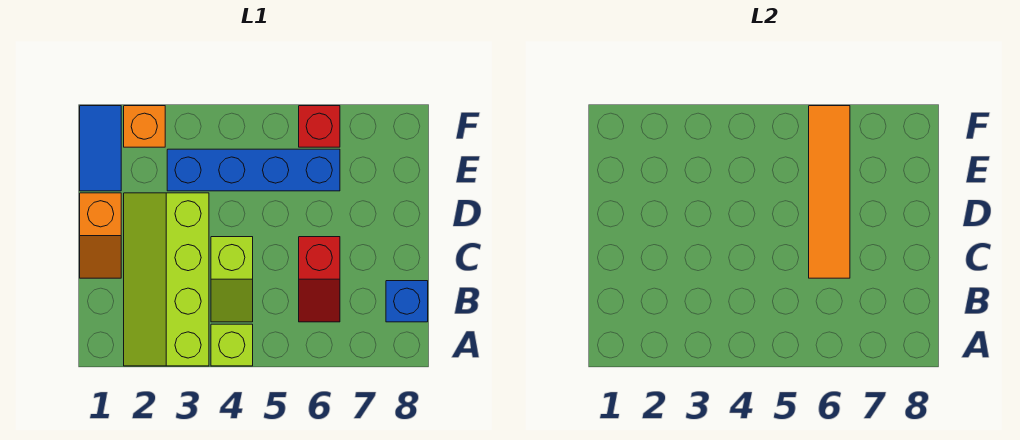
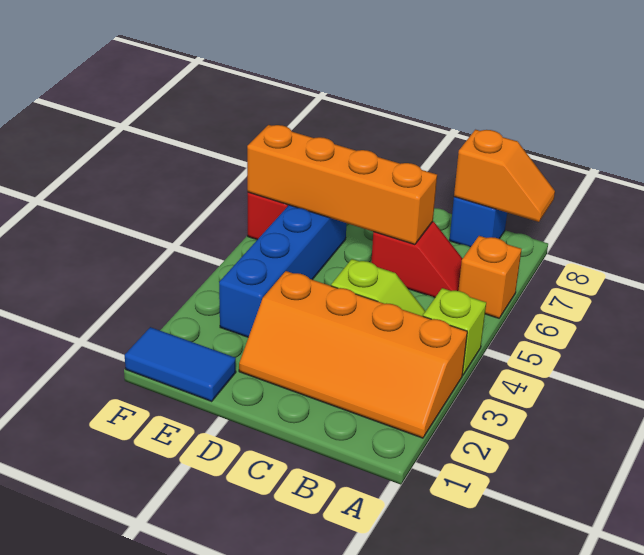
lime slope A2:D3 level 1 top 3 -> orange slope A2:D3 level 1 top 3
orange slope C1:D1 level 1 top D -> orange slope A8:B8 level 2 top B
orange tile C6:F6 level 2 -> orange brick C6:F6 level 2
orange brick F2 level 1 -> orange brick A6 level 1

